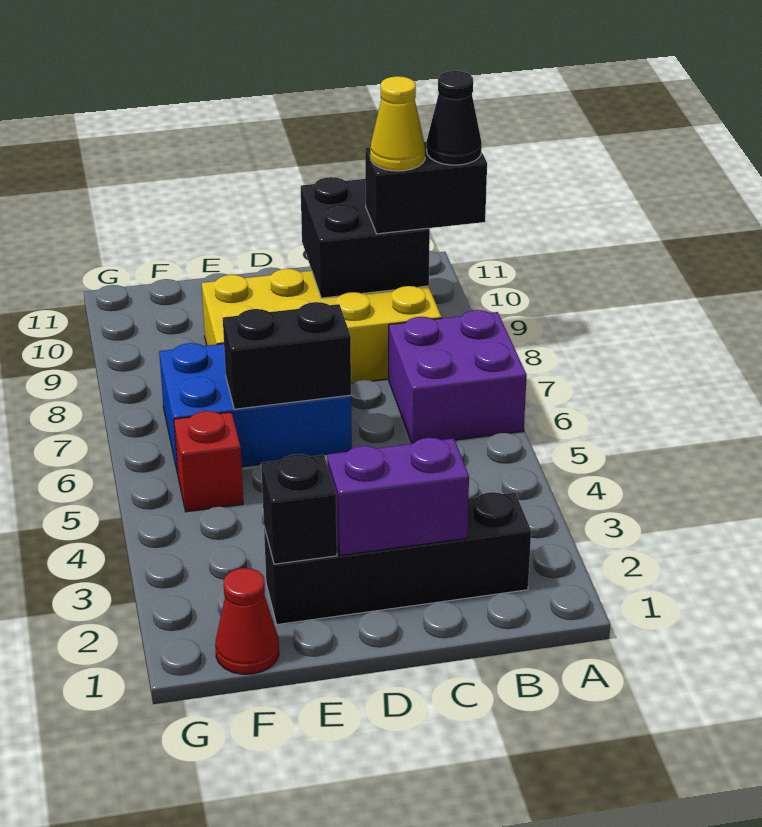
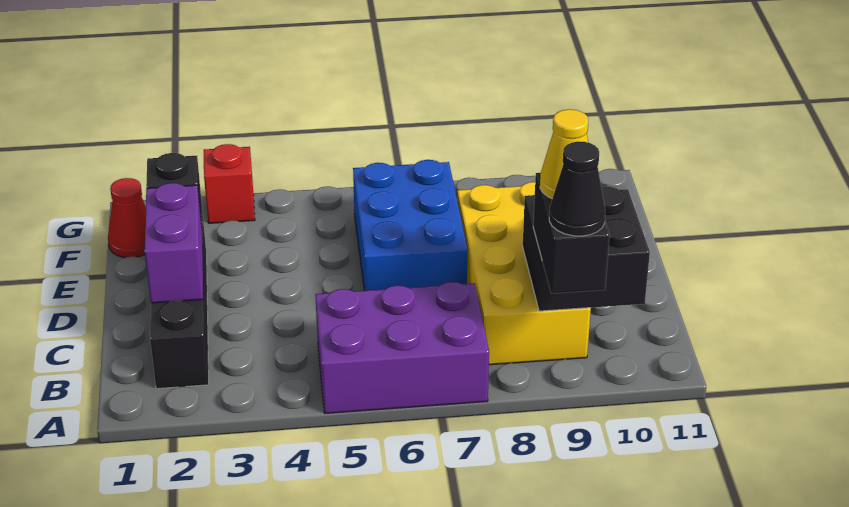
purple brick A6:B7 level 1 -> purple brick A5:B7 level 1
black brick D6:E6 level 2 -> none
red brick F5 level 1 -> red brick G3 level 1

